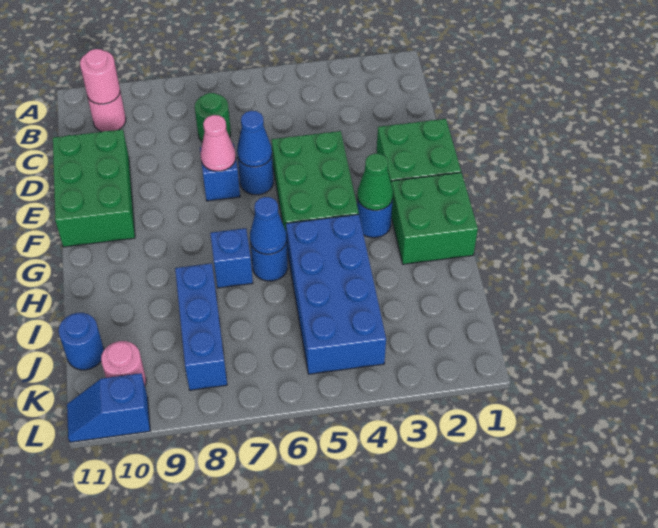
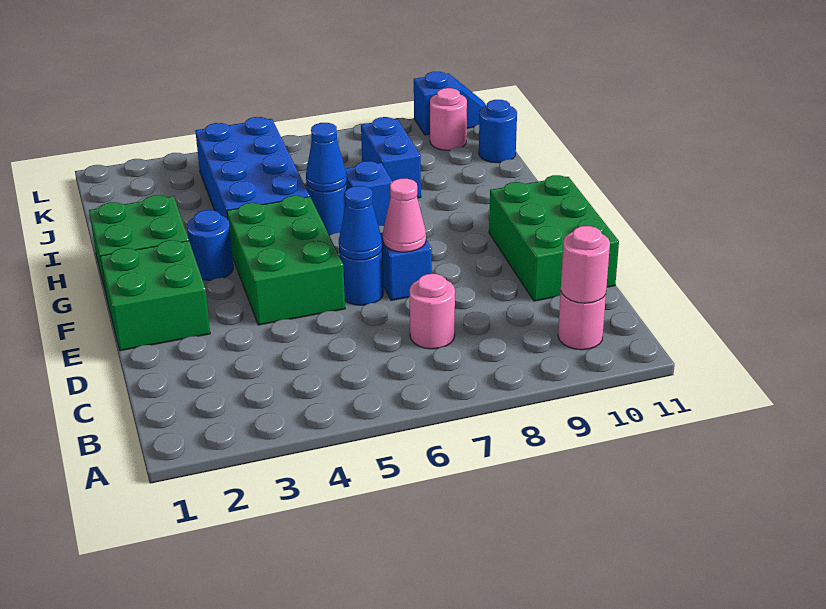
green round brick C7 level 1 -> pink round brick C7 level 1
green cone G3 level 2 -> none
blue brick I8:K8 level 1 -> blue brick I8:J8 level 1

